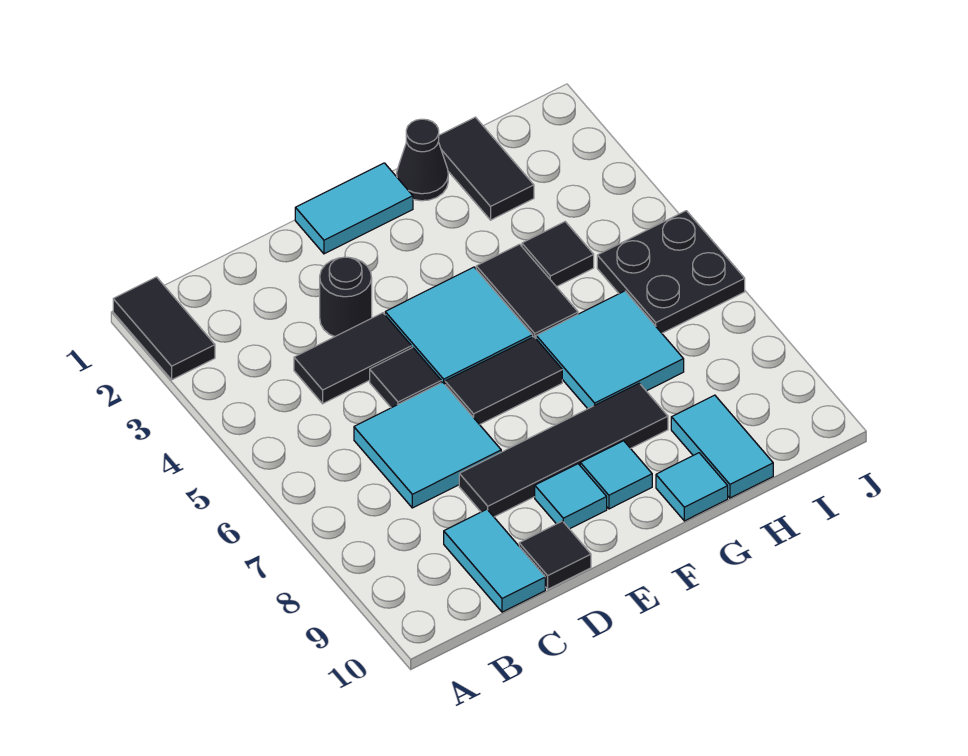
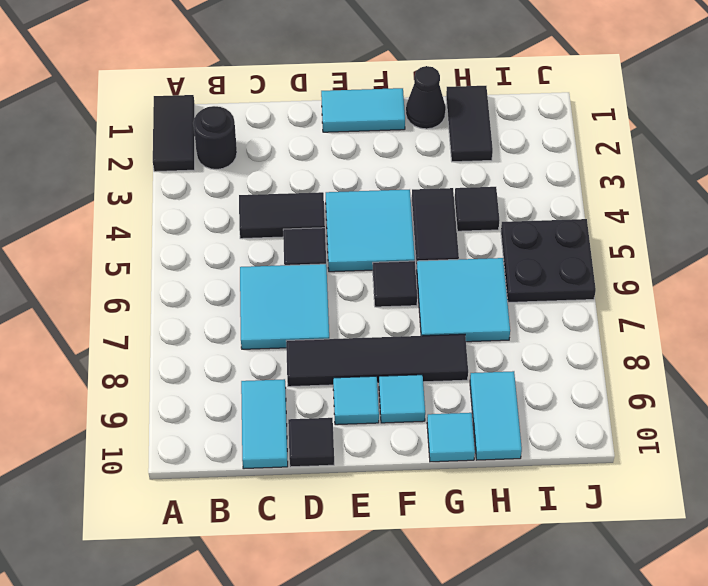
black round brick D3 level 1 -> black round brick B2 level 1
black tile E6:F6 level 1 -> black tile F6 level 1

